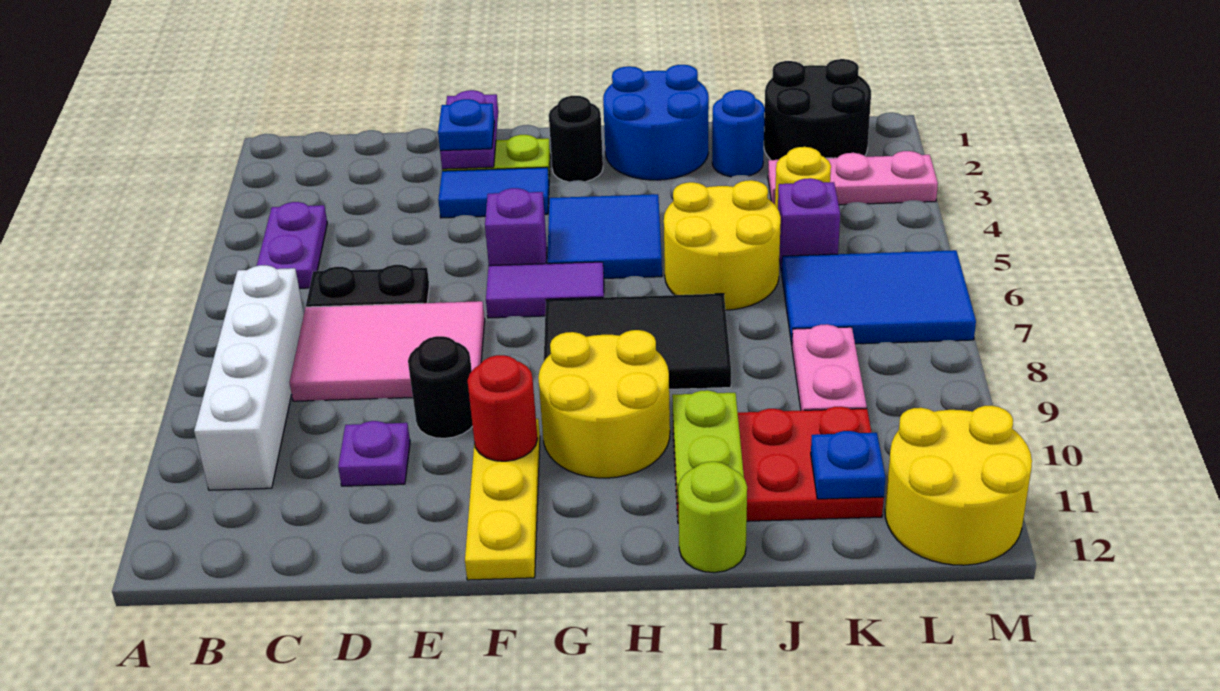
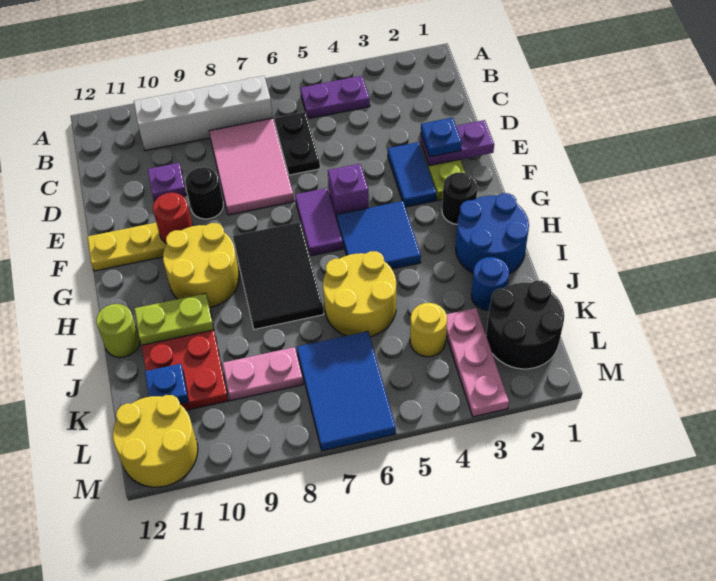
purple brick K5 level 1 -> none

